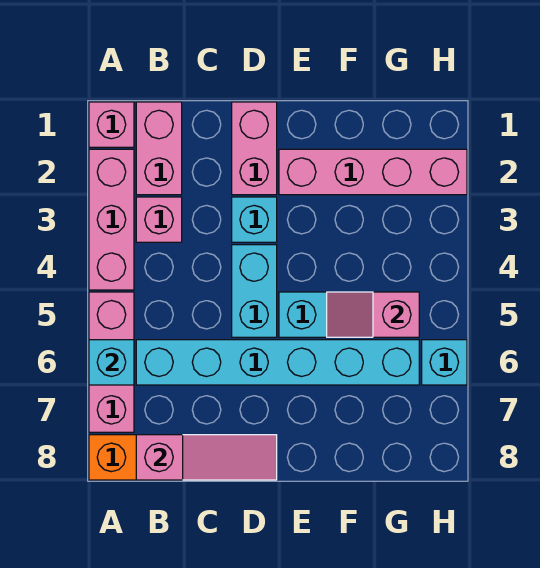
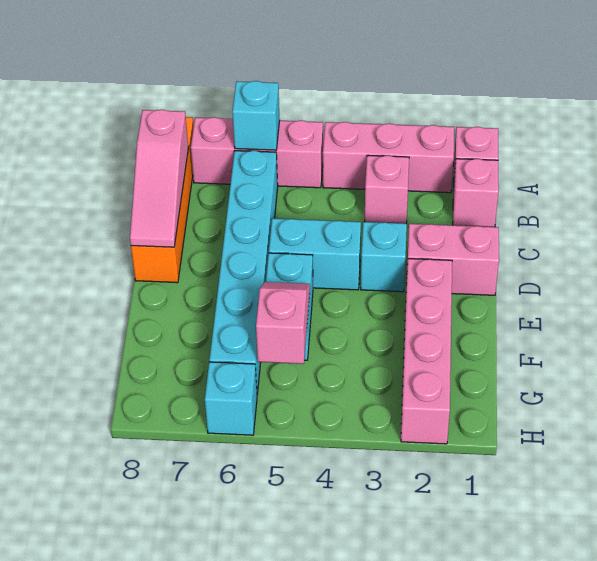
pink brick B1:B2 level 1 -> pink brick B1 level 1

